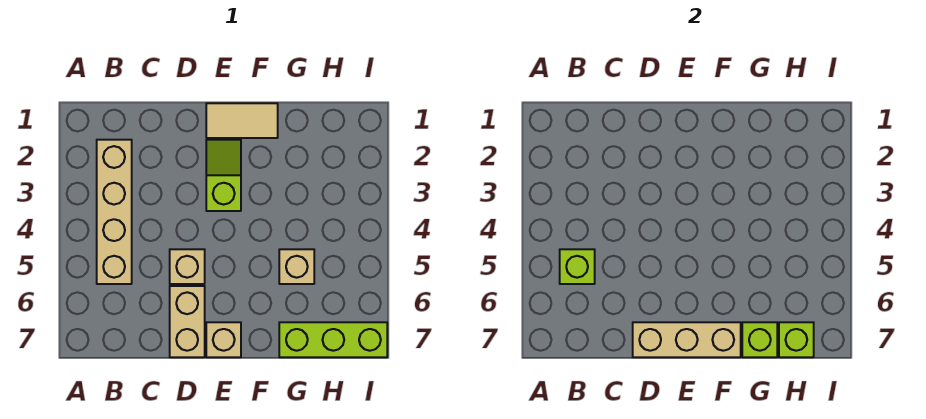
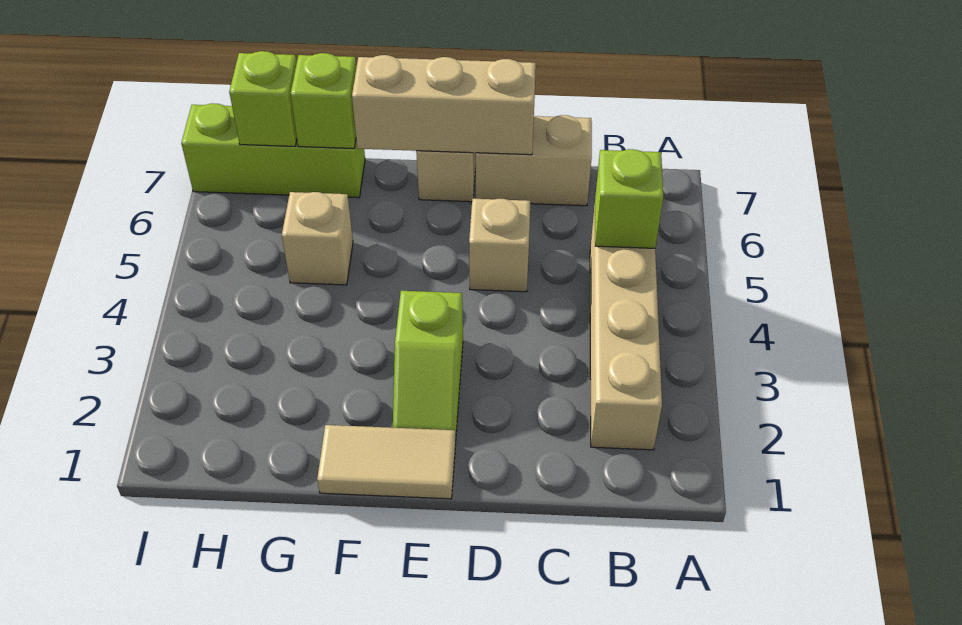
tan brick D6:D7 level 1 -> tan brick C7:D7 level 1

